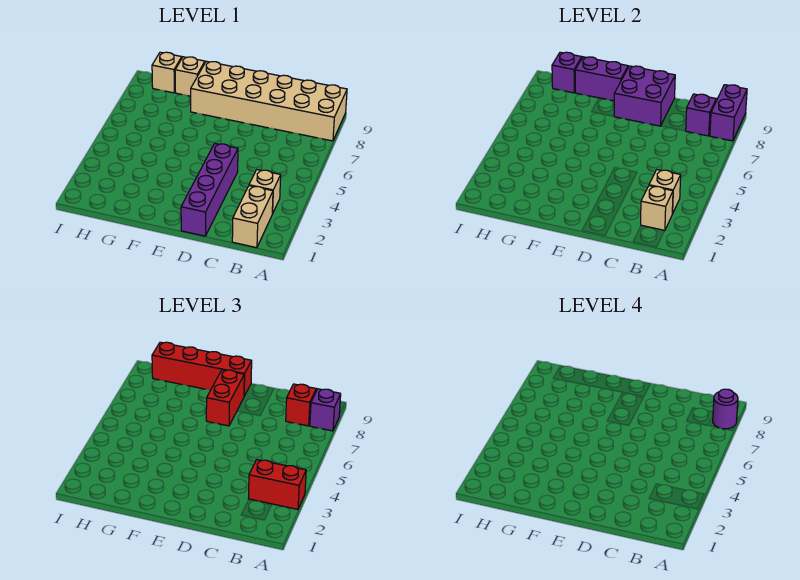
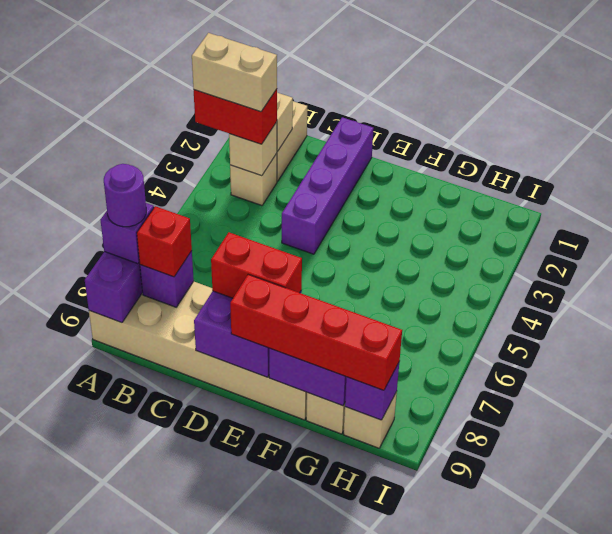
none -> tan brick A3:B3 level 4
red brick E7:E8 level 3 -> red brick D8:E8 level 3

